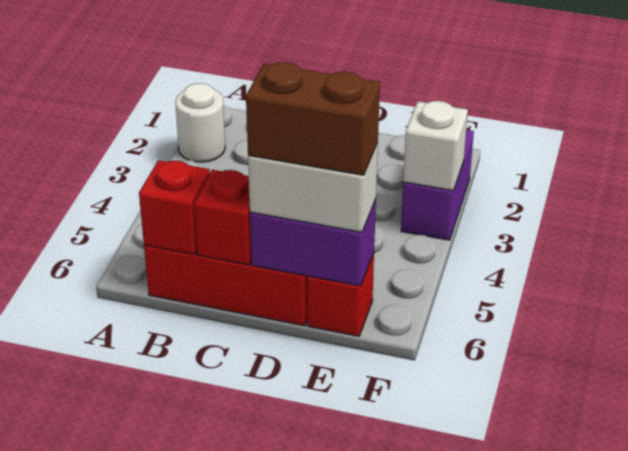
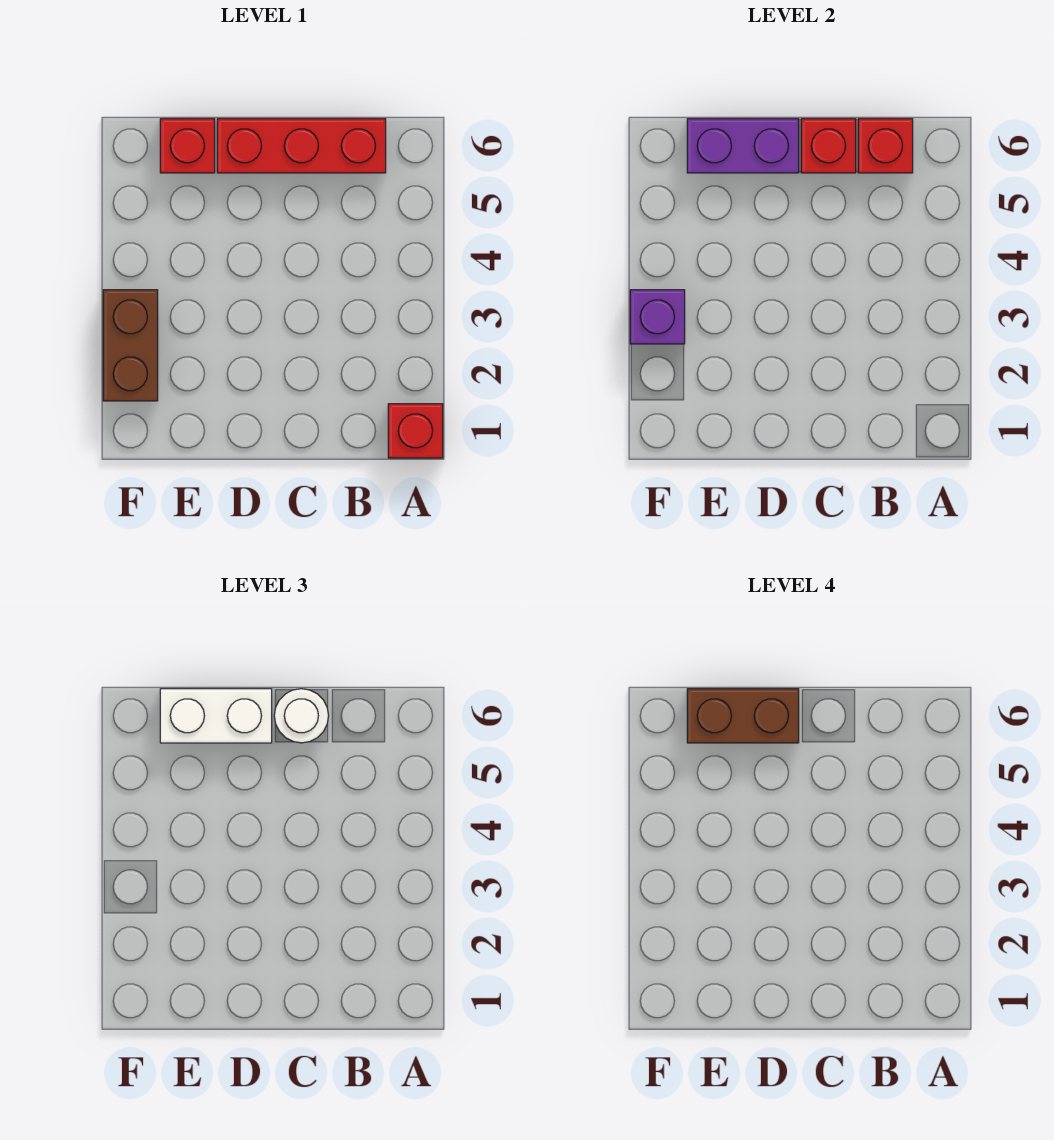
none -> red brick A1 level 1
white round brick A2 level 1 -> white round brick C6 level 3
purple brick F2:F3 level 1 -> brown brick F2:F3 level 1
white brick F3 level 2 -> purple brick F3 level 2

